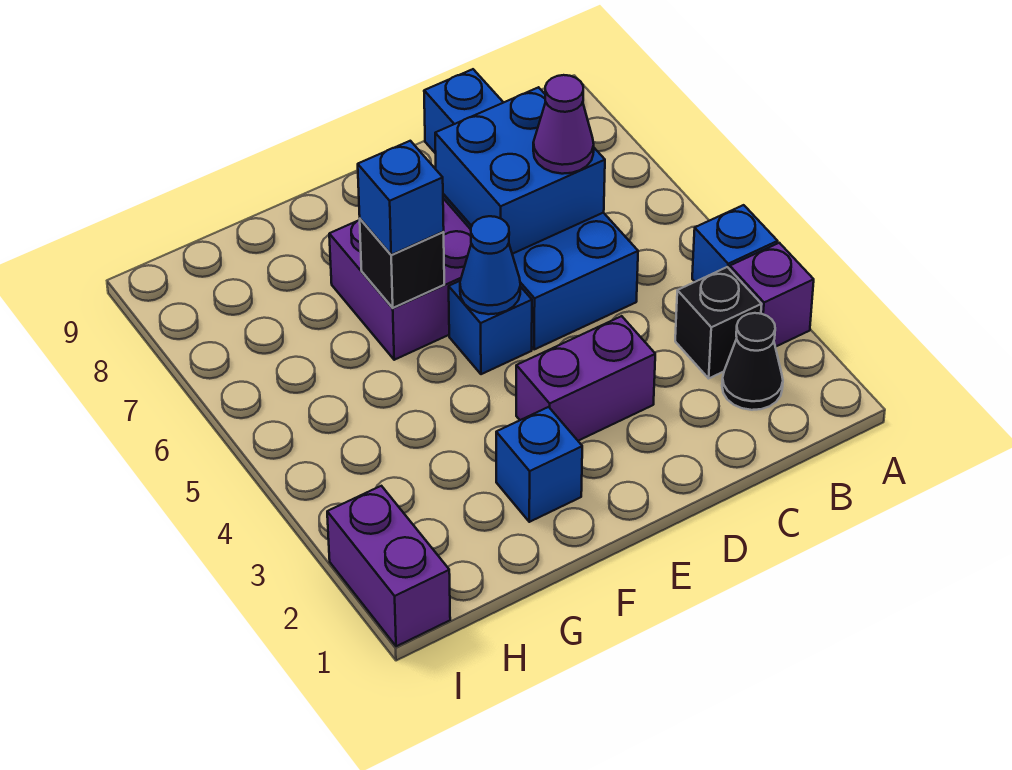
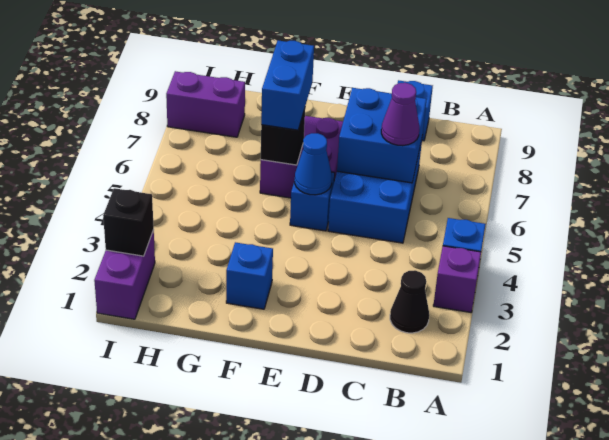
black brick B3 level 1 -> black brick I2 level 2
purple brick D3:E3 level 1 -> purple brick H8:I8 level 1
blue brick F6 level 3 -> blue brick F6:F7 level 3

